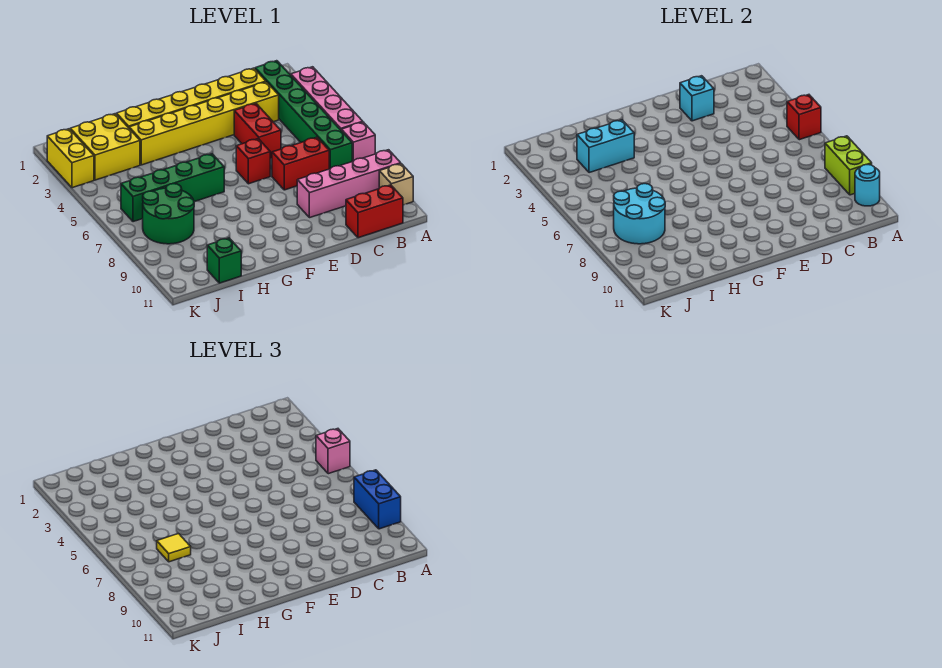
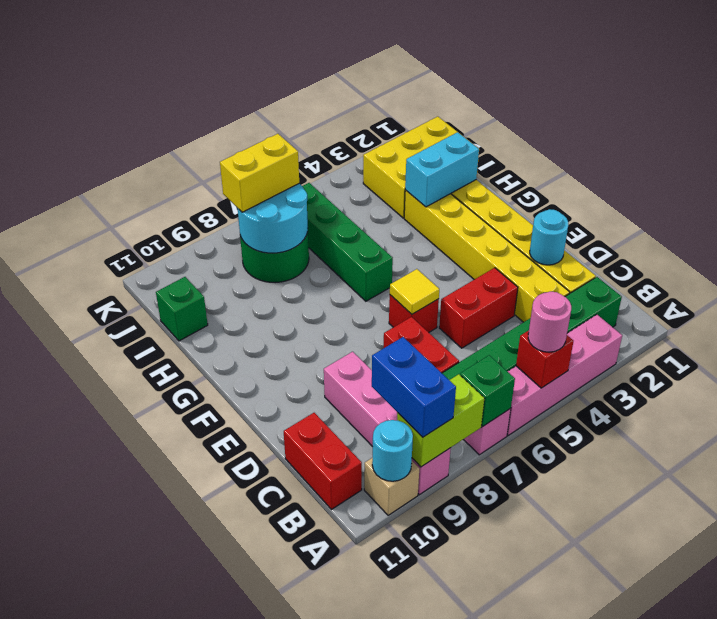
pink brick A5 level 3 -> pink round brick A5 level 3
none -> green brick A7 level 2
blue brick A8:A9 level 3 -> blue brick A9:B9 level 3
cyan brick D2 level 2 -> cyan round brick D2 level 2
cyan brick H3:I3 level 2 -> cyan brick H2:H3 level 2
yellow brick I2:J3 level 1 -> yellow brick I1:J3 level 1
yellow tile I7 level 3 -> yellow tile E6 level 2
yellow brick K2:K3 level 1 -> yellow brick J7:J8 level 3

